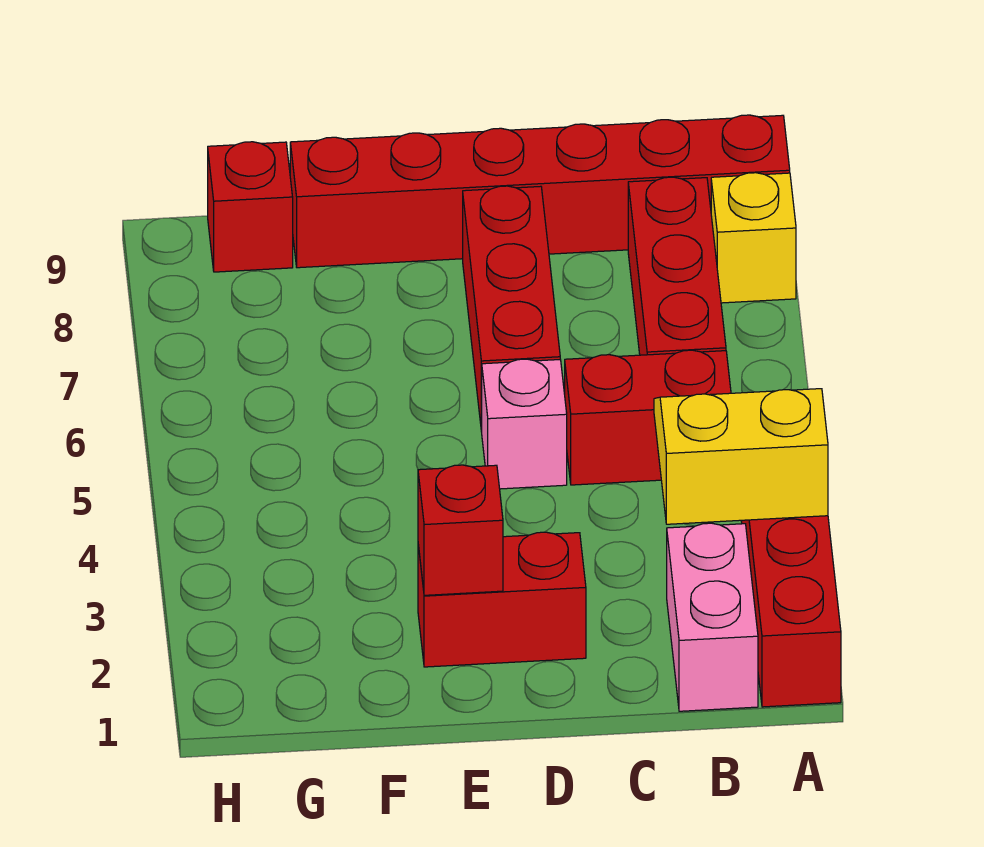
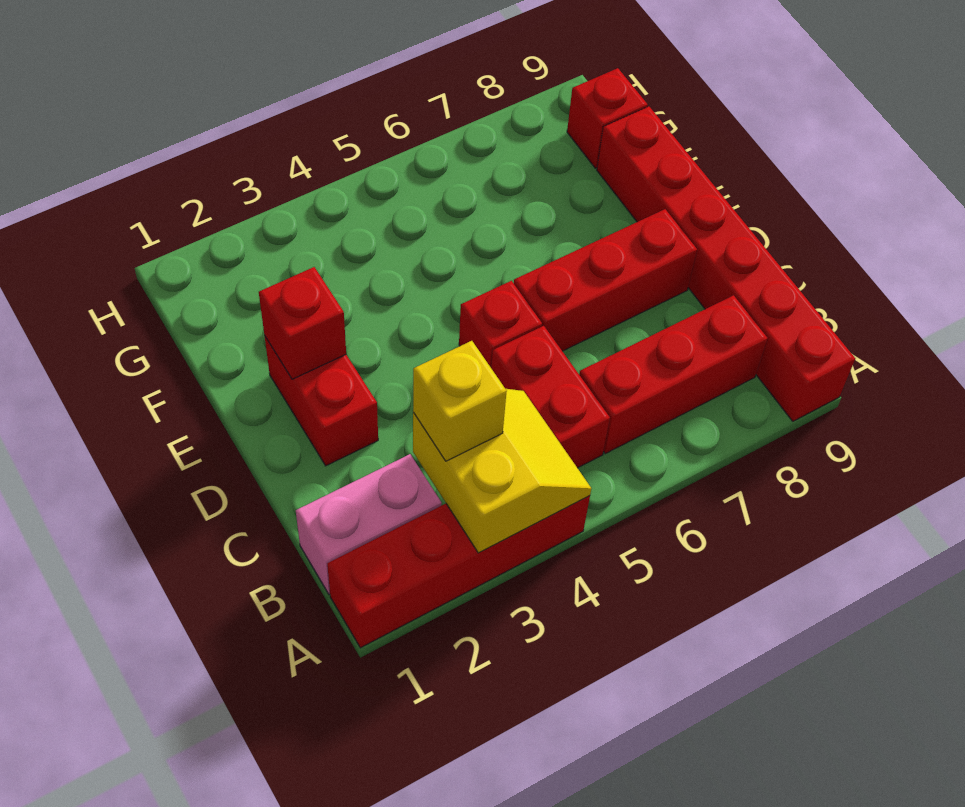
yellow brick A8 level 1 -> yellow brick B3 level 3
pink brick D5 level 1 -> red brick D5 level 1

